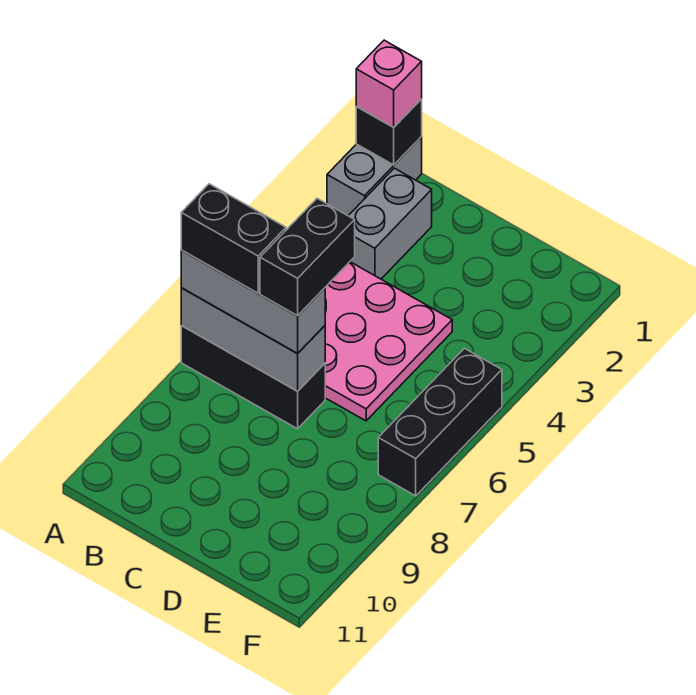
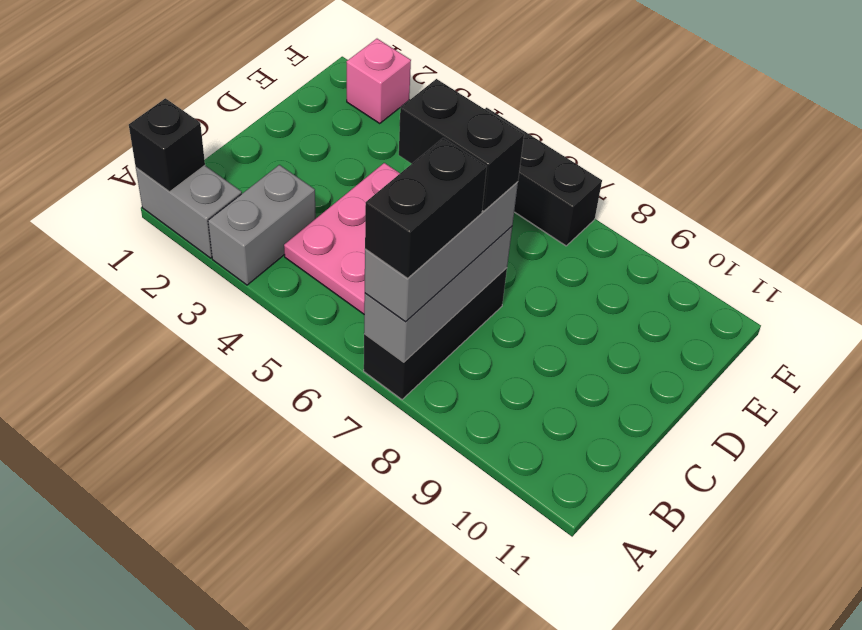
pink brick A1 level 3 -> pink brick F2 level 1
grey brick B2:B3 level 1 -> grey brick A3:B3 level 1

